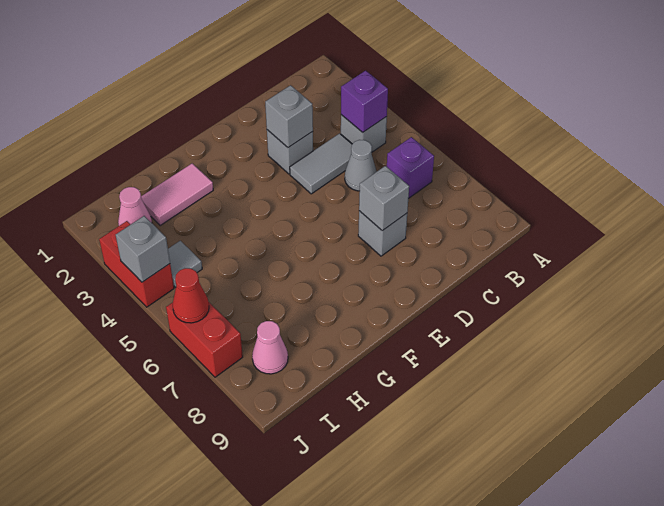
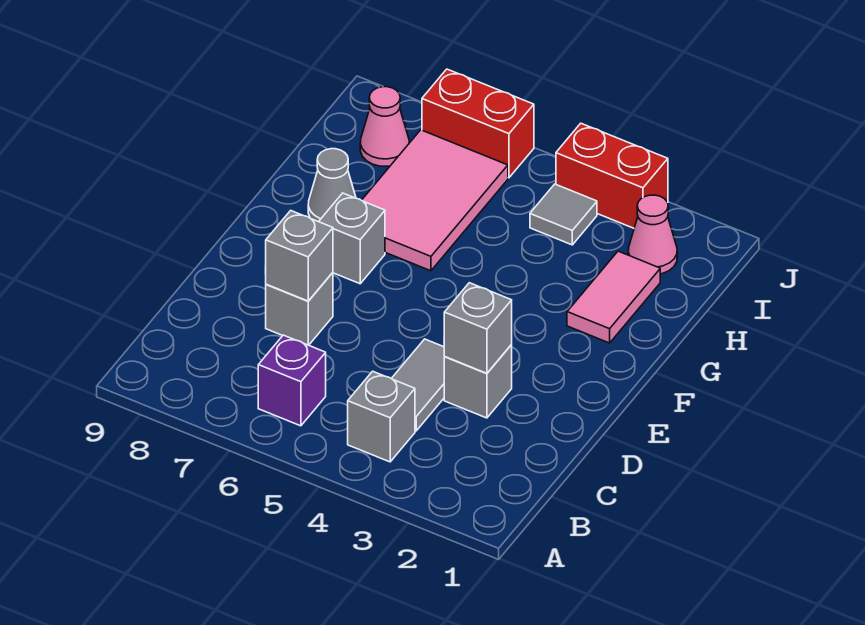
purple brick B4 level 2 -> none
grey cone C5 level 1 -> grey cone G8 level 1
none -> pink tile G6:I7 level 1
grey brick J4 level 2 -> grey brick F7 level 1
red cone J6 level 2 -> none

